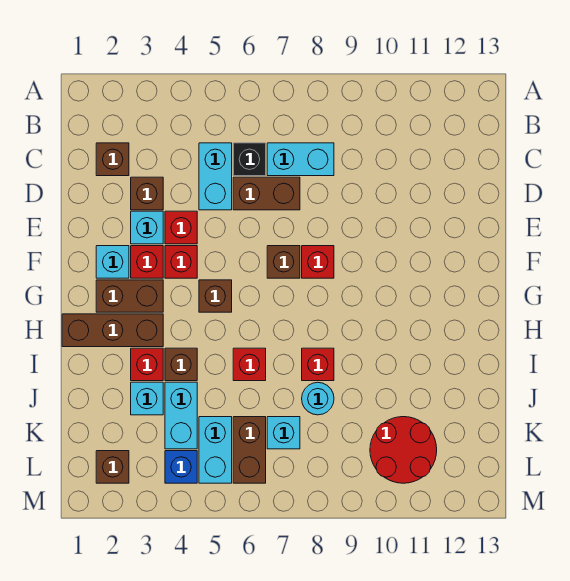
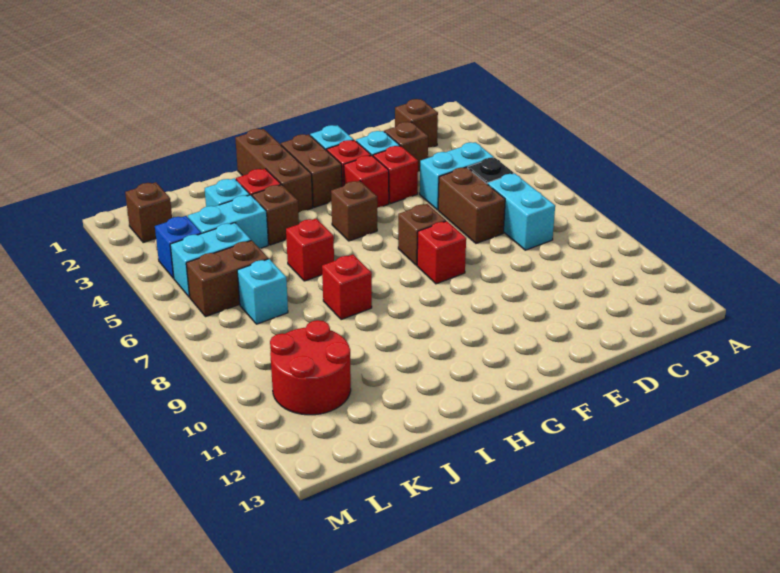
cyan round brick J8 level 1 -> none

